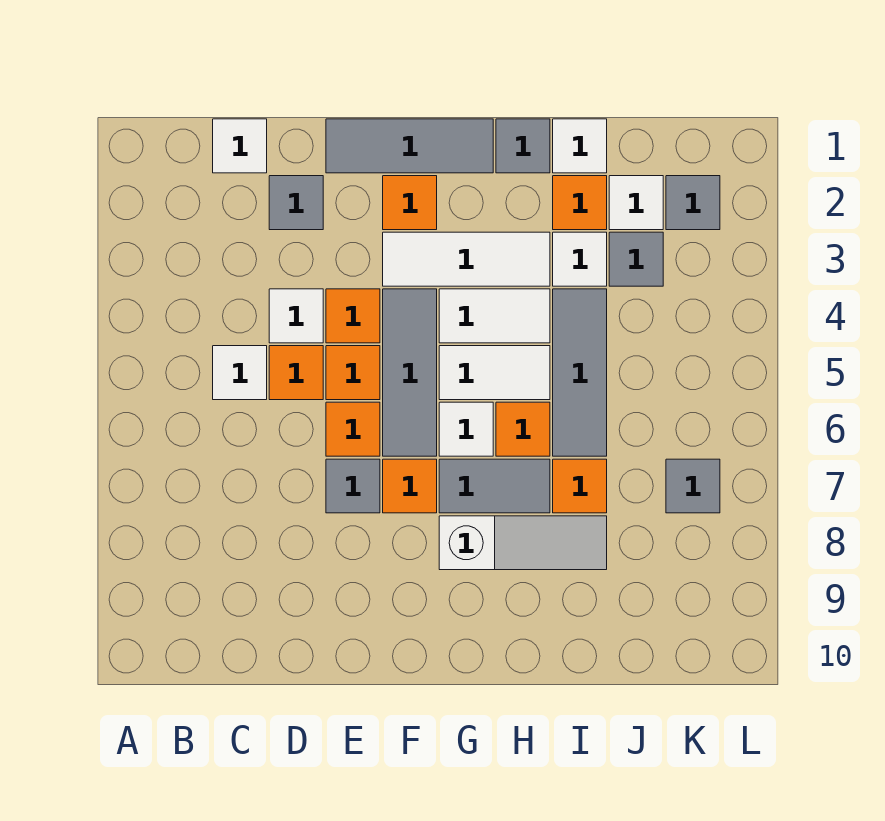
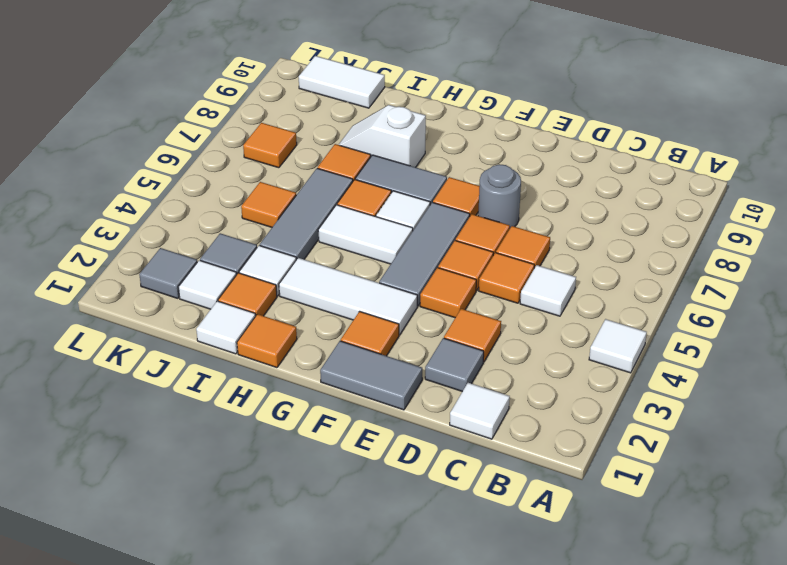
none -> orange tile D3 level 1
white tile D4 level 1 -> white tile A4 level 1
none -> orange tile D6 level 1
grey tile E1:G1 level 1 -> grey tile E1:F1 level 1
grey tile E7 level 1 -> grey round brick E7 level 1
white tile G4:H4 level 1 -> white tile J10:K10 level 1
white slope G8:I8 level 1 top G -> white slope H8:I8 level 1 top H
grey tile H1 level 1 -> orange tile H1 level 1
none -> orange tile J5 level 1
grey tile K7 level 1 -> orange tile K7 level 1

